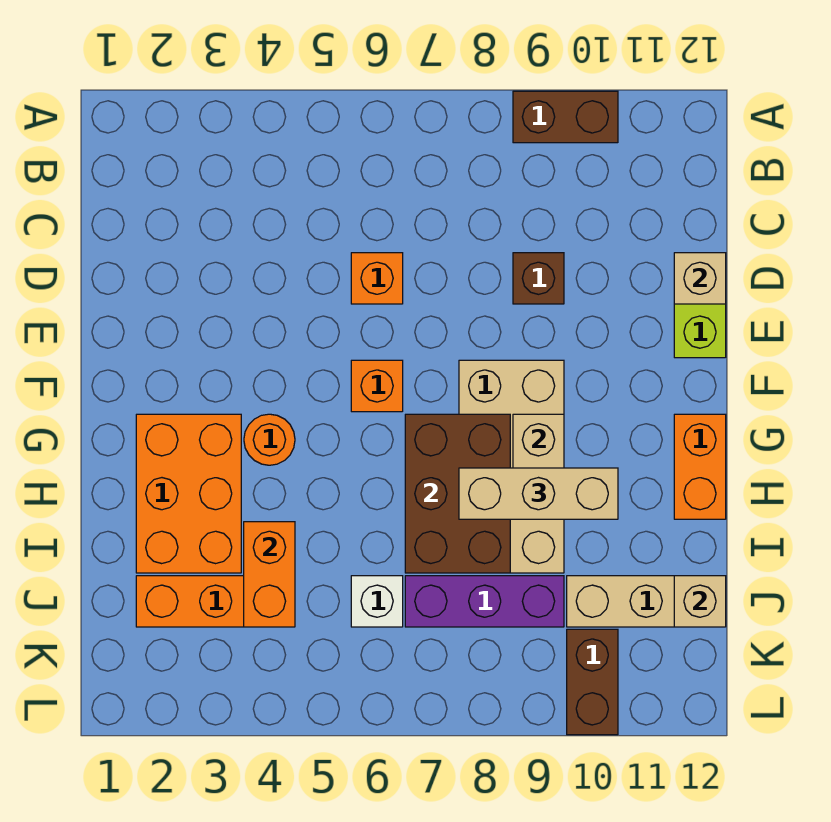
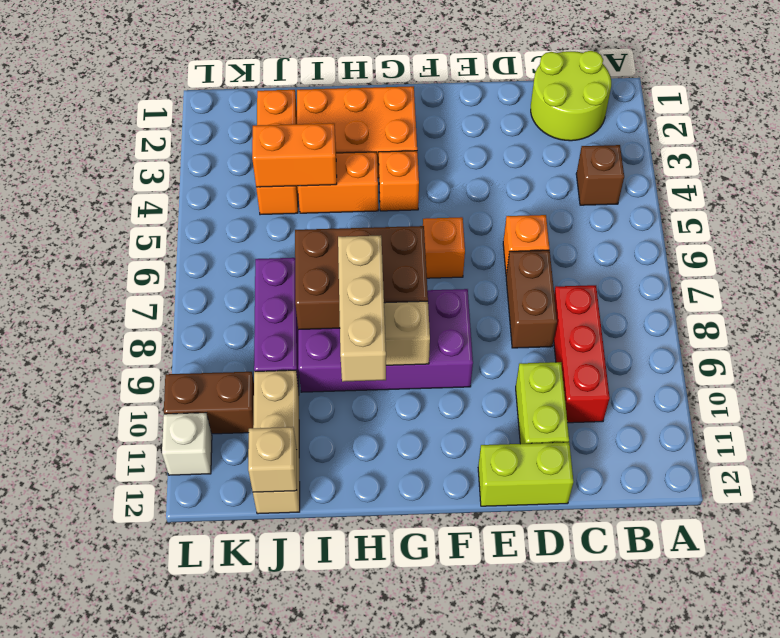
brown brick A9:A10 level 1 -> brown brick D7:D8 level 1
none -> lime round brick B1:C2 level 1
none -> red brick C8:C10 level 1
brown brick D9 level 1 -> brown brick B4 level 1
none -> lime brick D10:D11 level 1
tan brick D12 level 2 -> none
tan brick F8:I9 level 1 -> purple brick F8:I9 level 1
orange round brick G4 level 1 -> orange brick G4 level 1
orange brick G12:H12 level 1 -> orange brick H4:I4 level 1
white brick J6 level 1 -> white brick L11 level 1

